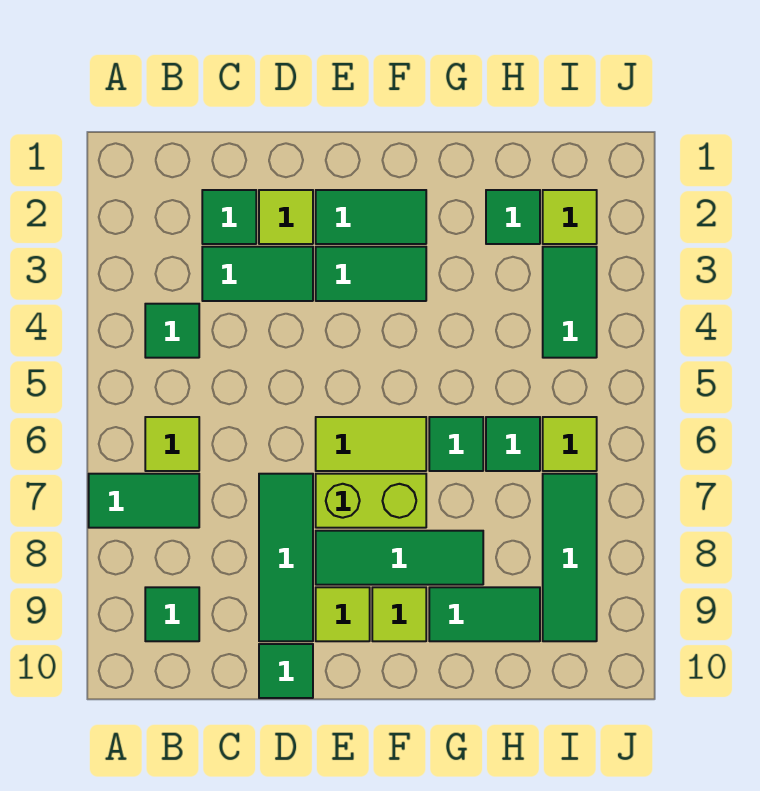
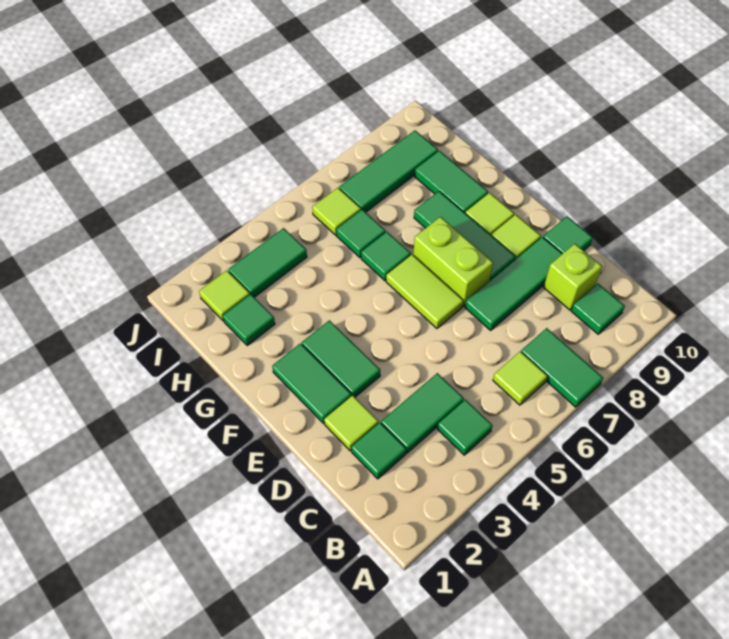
green tile C3:D3 level 1 -> green tile C3:C4 level 1
none -> lime brick C9 level 1

